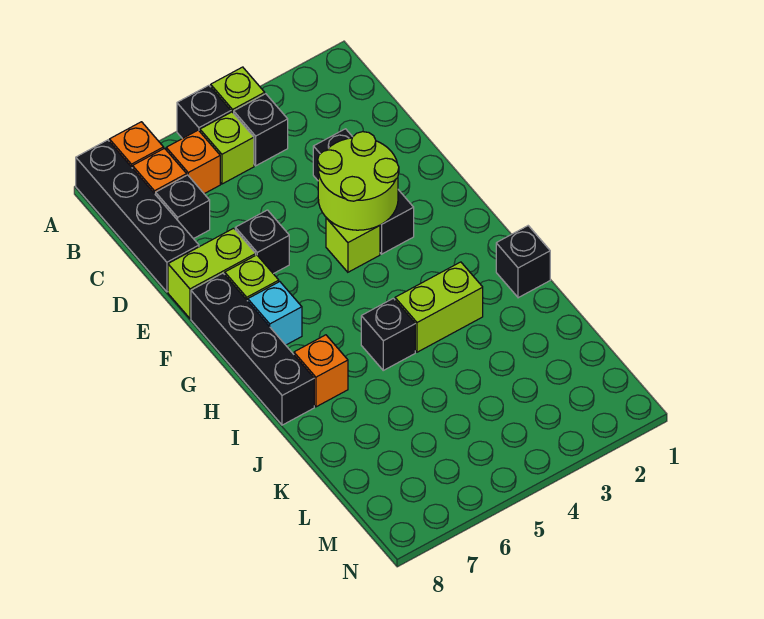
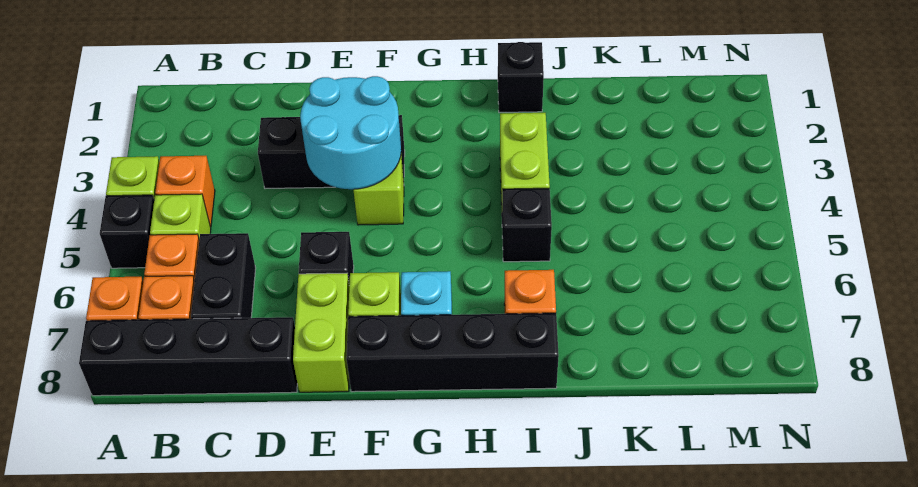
black brick B4 level 1 -> orange brick B4 level 1
black brick C7 level 1 -> black brick C6:C7 level 1
lime round brick E3:F4 level 2 -> cyan round brick E3:F4 level 2

